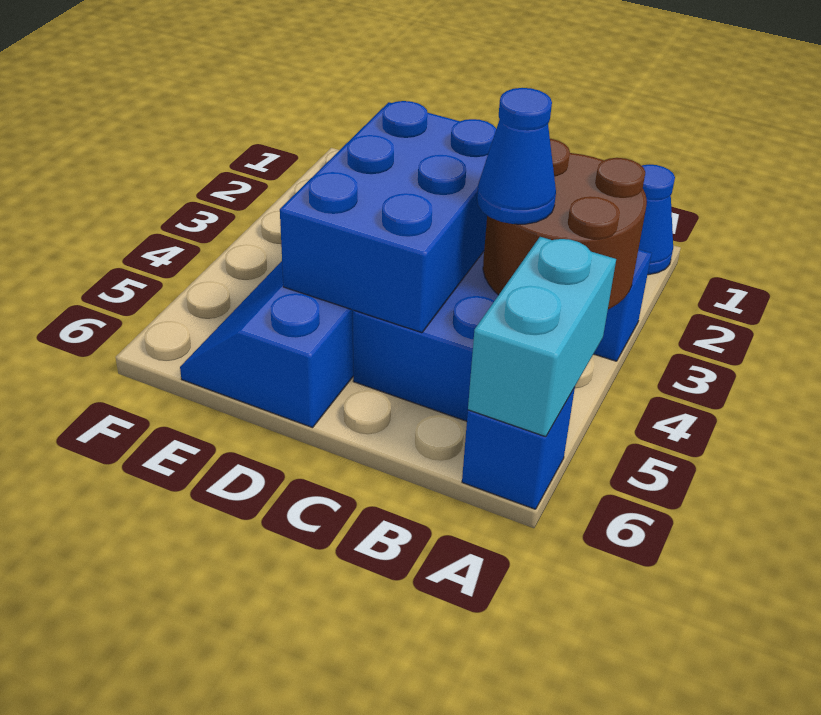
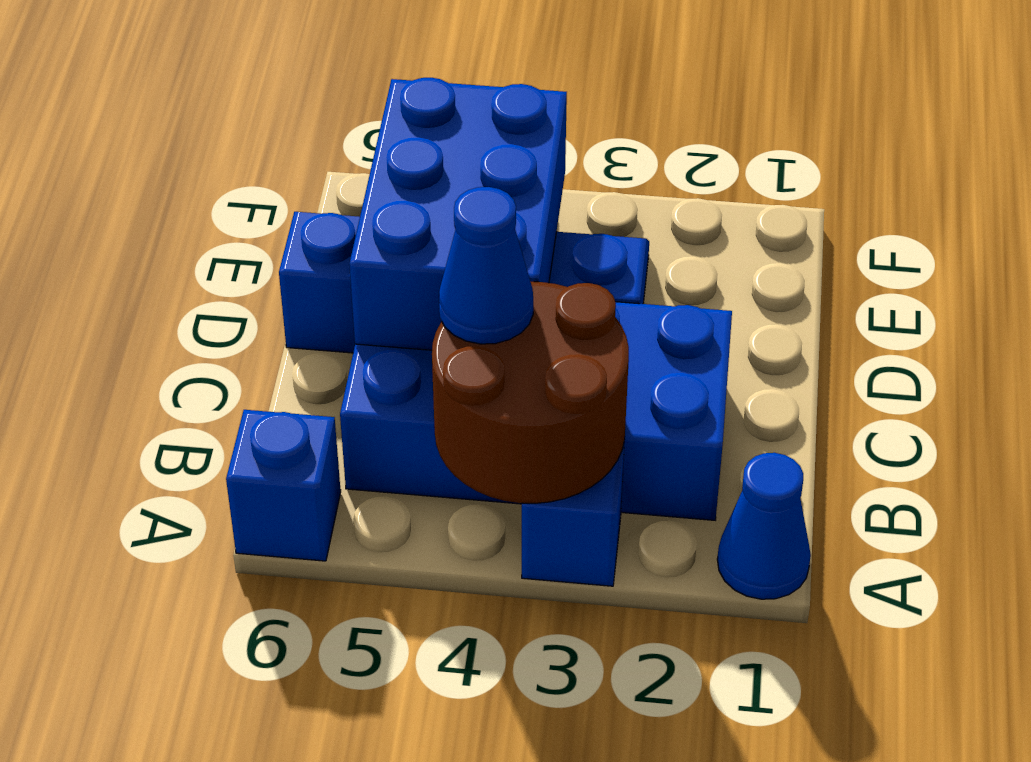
cyan brick A5:A6 level 2 -> none
blue brick C3:D5 level 2 -> blue brick C4:E5 level 2

